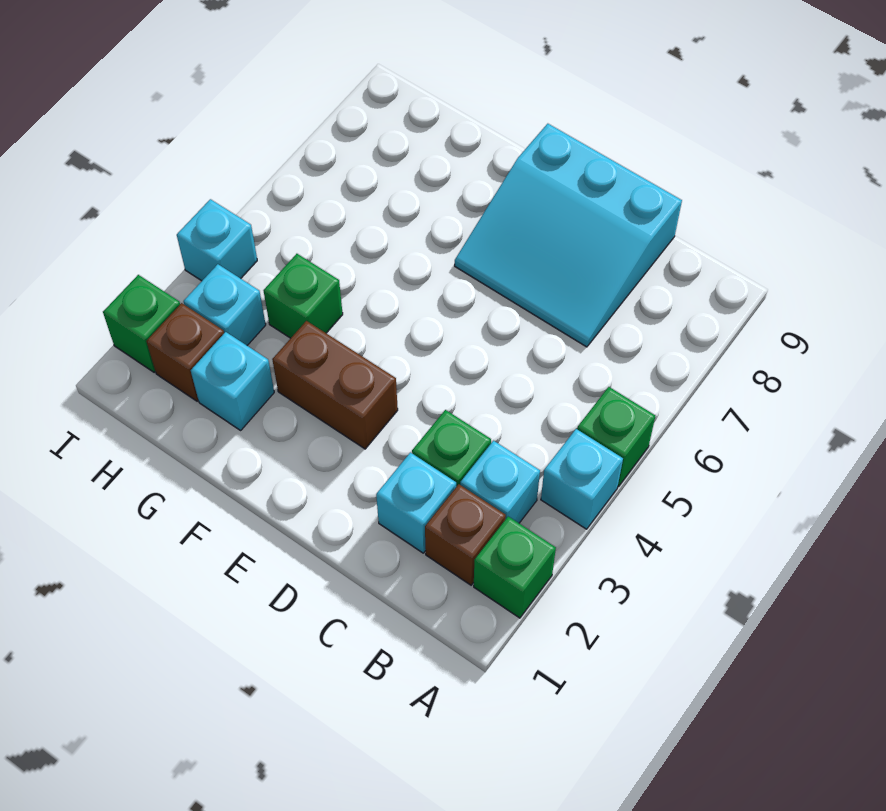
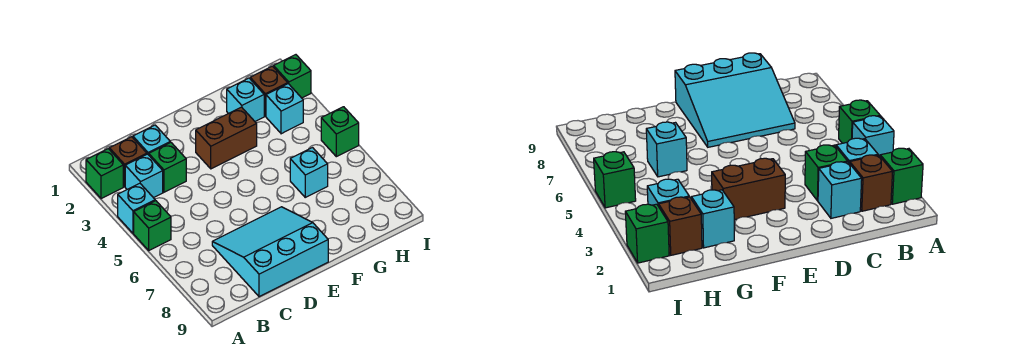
green brick G4 level 1 -> green brick I5 level 1
cyan brick I4 level 1 -> cyan brick G6 level 1

